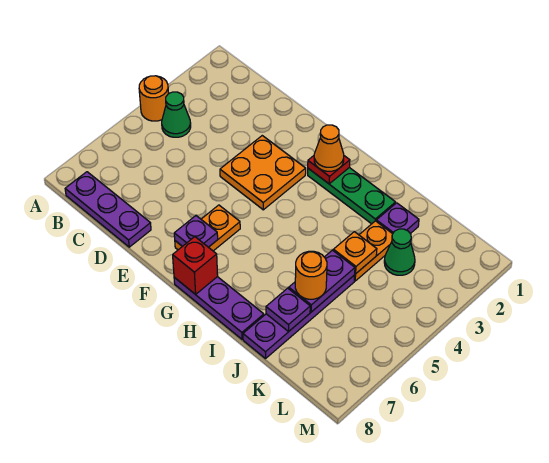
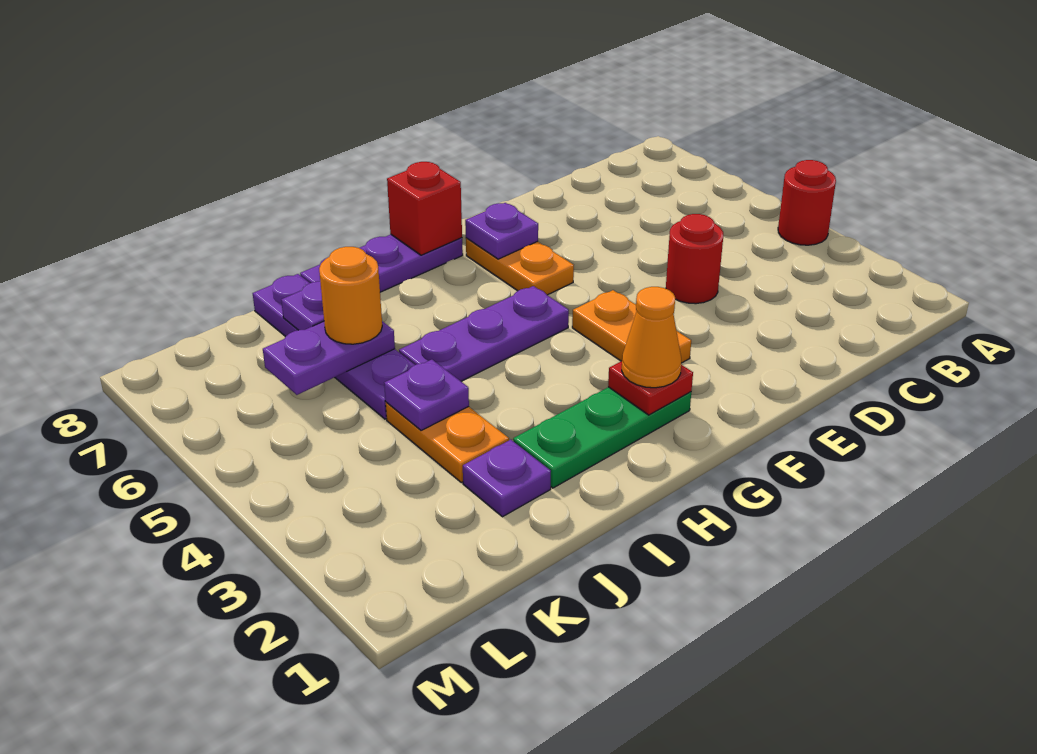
orange round brick A4 level 1 -> red round brick A4 level 1
green cone B4 level 1 -> none
purple plate B8:D8 level 1 -> purple plate G5:I5 level 1
none -> red round brick D4 level 1
orange plate E3:F4 level 1 -> orange plate F3:F4 level 1
orange plate J4 level 2 -> purple plate J4 level 2
purple plate J5:J6 level 2 -> purple plate J6:K6 level 2
green cone K3 level 1 -> none

